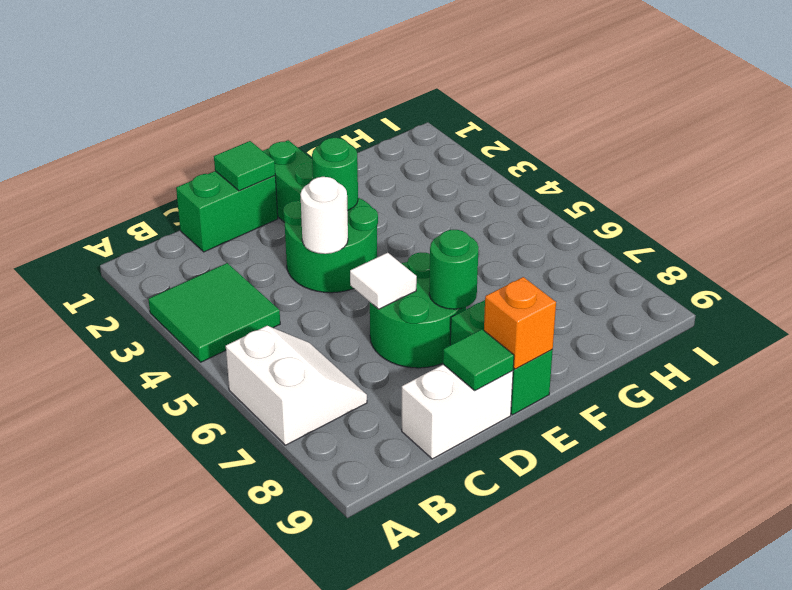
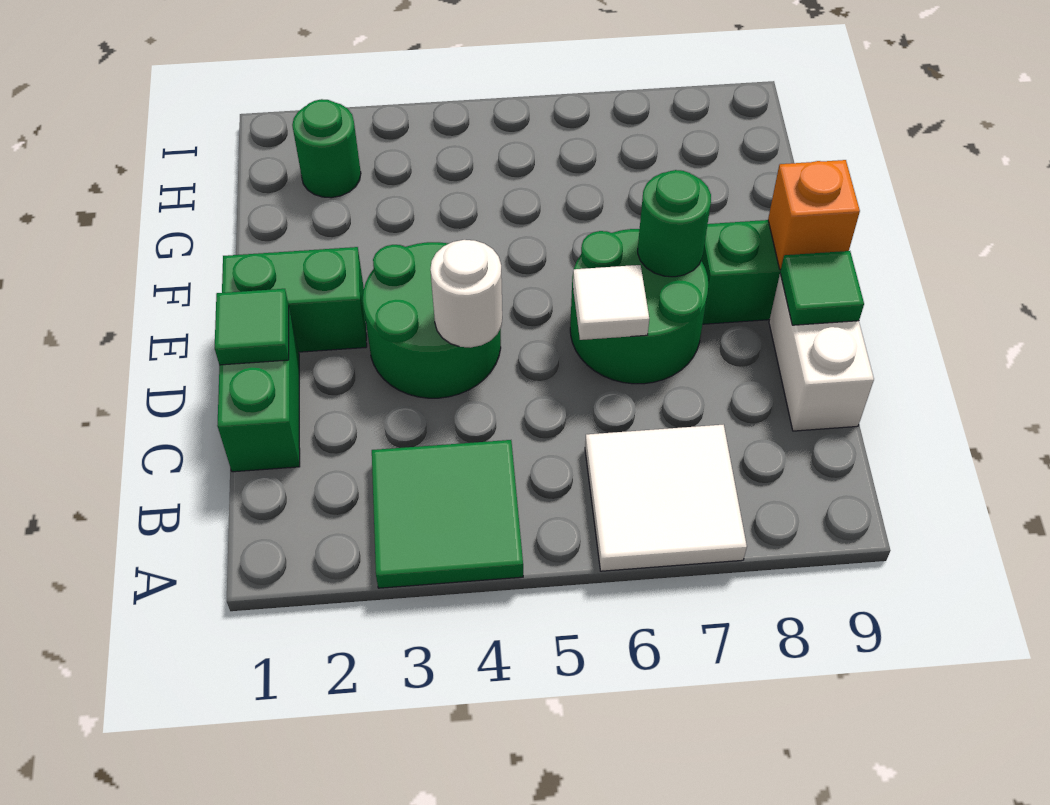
white slope A6:B7 level 1 top A -> white tile A6:B7 level 1
green round brick E3 level 2 -> green round brick H2 level 1

